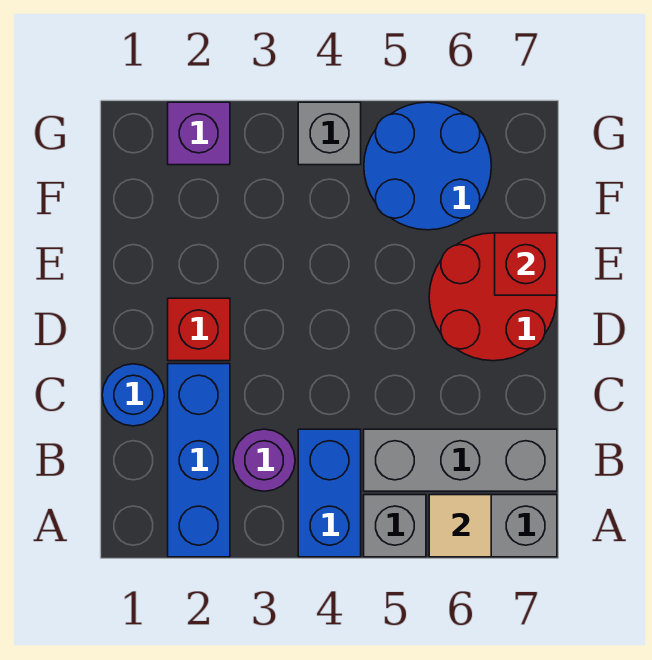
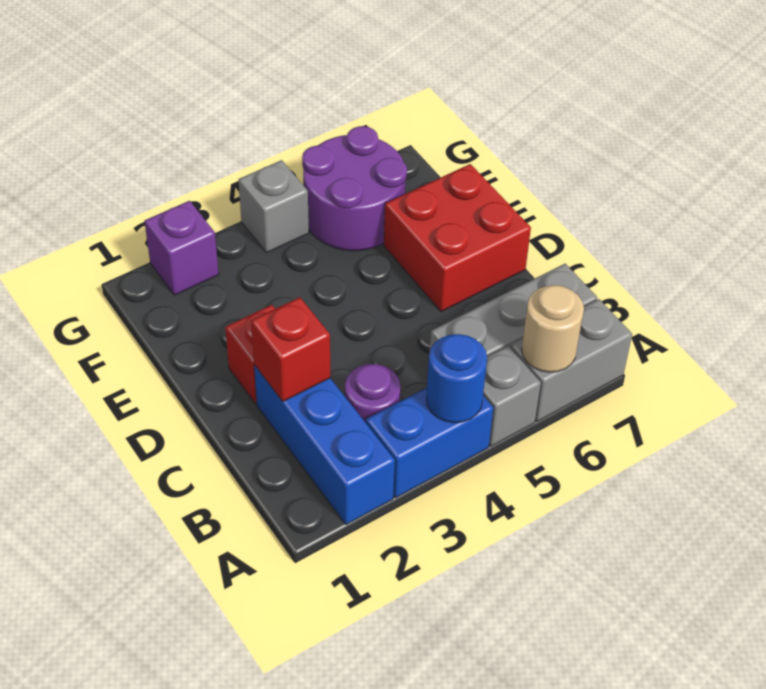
blue brick A4:B4 level 1 -> blue brick A3:A4 level 1
tan tile A6 level 2 -> tan round brick A6 level 2
blue round brick C1 level 1 -> blue round brick A4 level 2
red round brick D6:E7 level 1 -> red brick D6:E7 level 1
red brick E7 level 2 -> red brick C2 level 2
blue round brick F5:G6 level 1 -> purple round brick F5:G6 level 1

